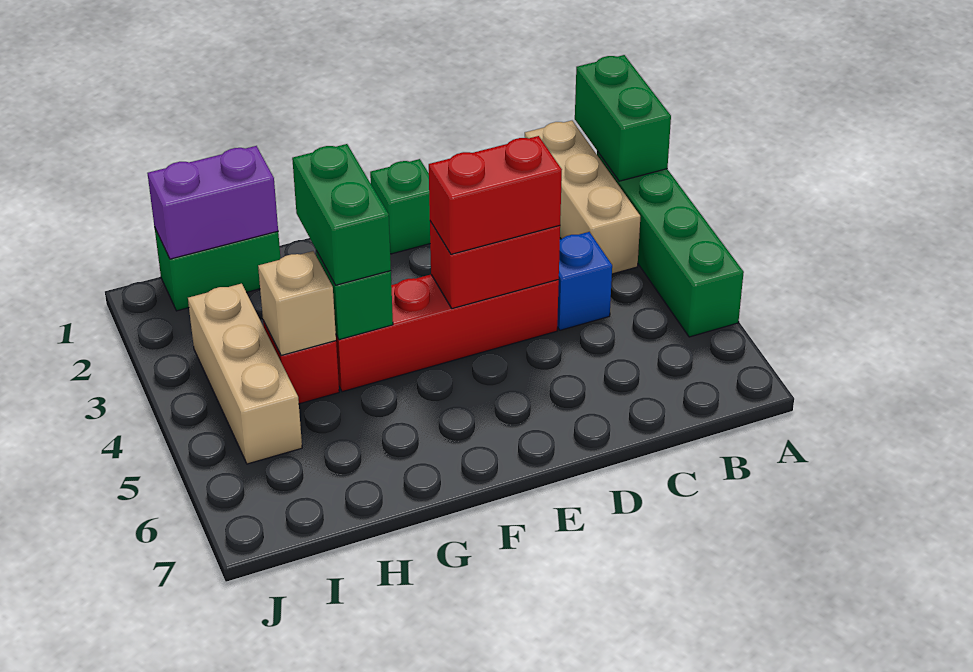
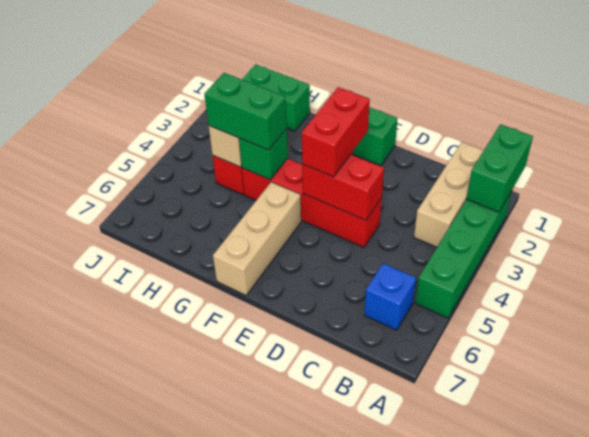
blue brick C4 level 1 -> blue brick B6 level 1
red brick D4:E4 level 3 -> red brick E3:E4 level 3
green brick G3:G4 level 3 -> green brick G4:H4 level 3
purple brick H1:I1 level 2 -> none
tan brick I3:I5 level 1 -> tan brick F5:F7 level 1

